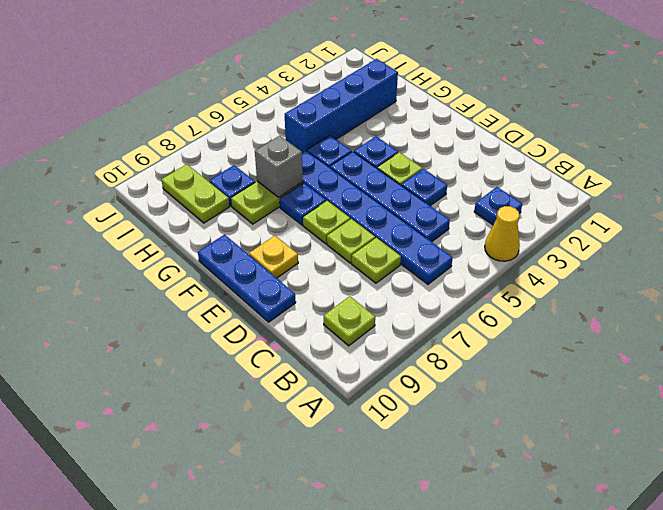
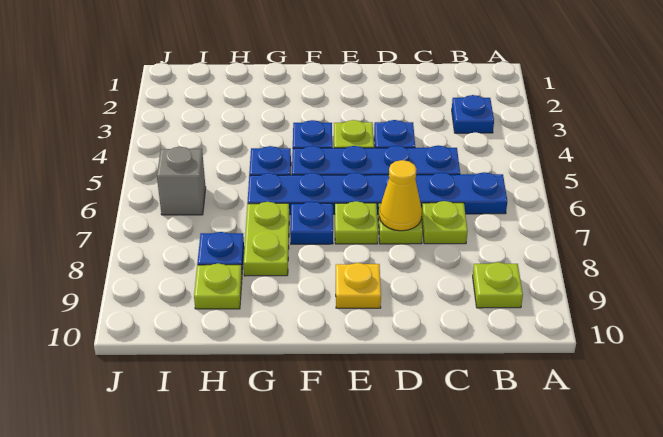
yellow cone A4 level 1 -> yellow cone D7 level 2
blue plate D10:F10 level 1 -> none
grey brick G7 level 2 -> grey brick I6 level 1
blue brick H2:H5 level 1 -> none
lime plate H9:I9 level 1 -> lime plate H9 level 1

